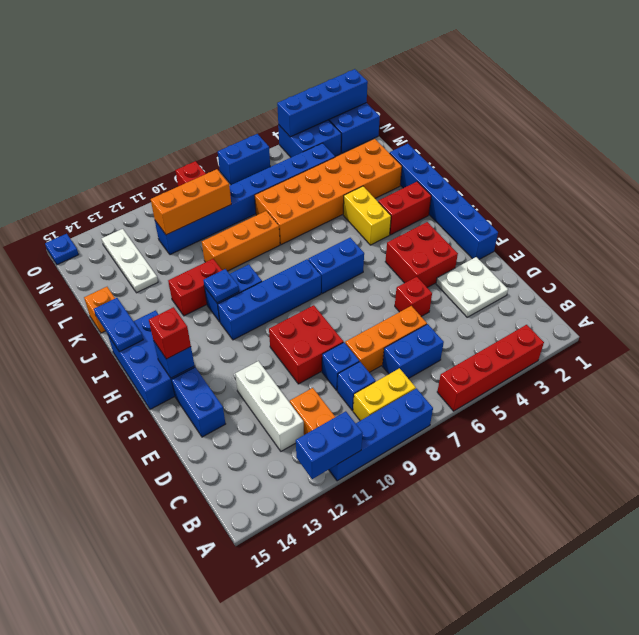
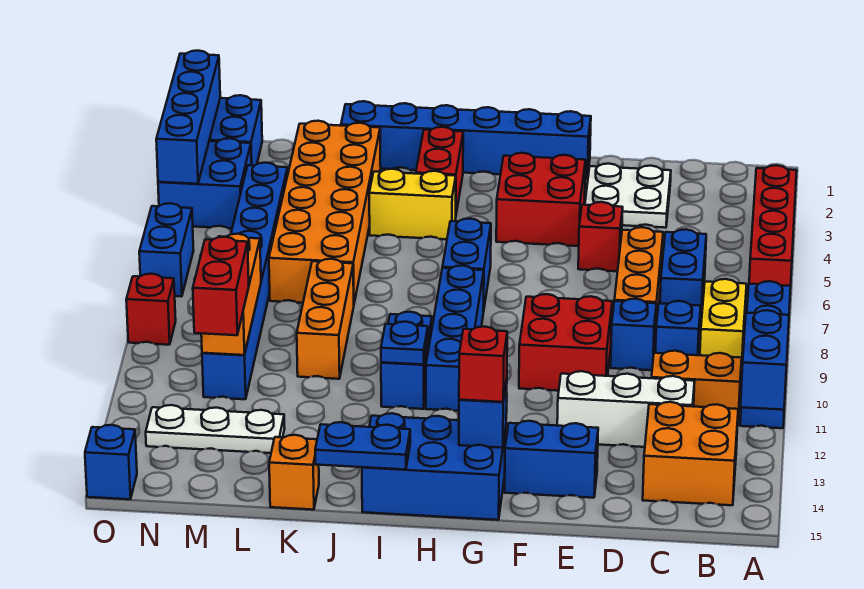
none -> orange brick B13:C14 level 1
red brick J11:J12 level 1 -> red brick M11:M12 level 3
blue plate O15 level 1 -> blue brick O15 level 1

